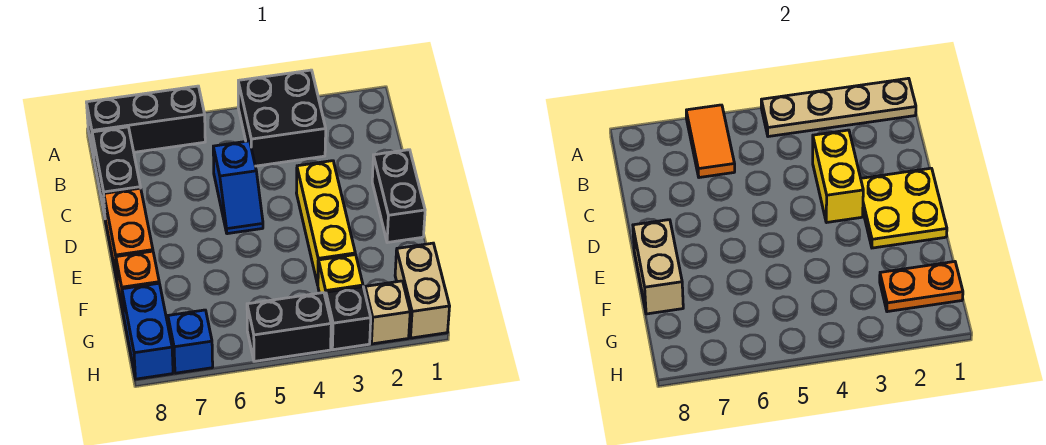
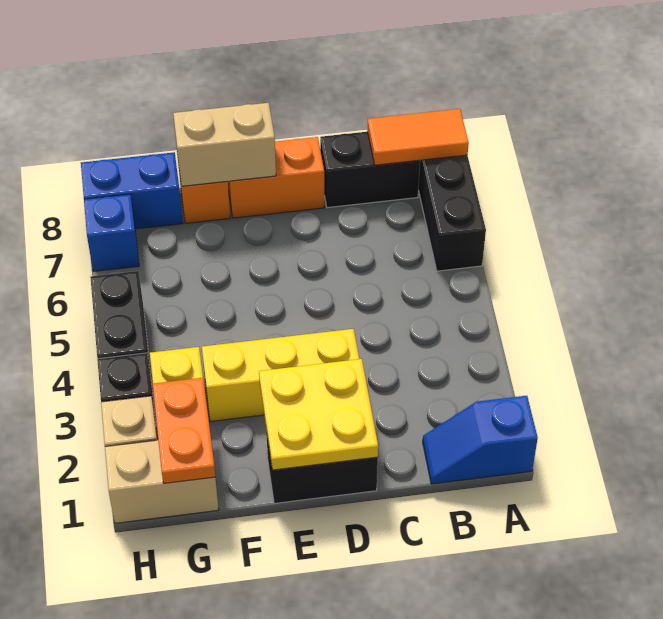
tan plate A1:A4 level 2 -> none
black brick A3:B4 level 1 -> none
orange tile A6:B6 level 2 -> orange tile A8:B8 level 2
yellow brick C3:D3 level 2 -> none
blue slope C5:D5 level 1 top C -> blue slope A1:B1 level 1 top A

